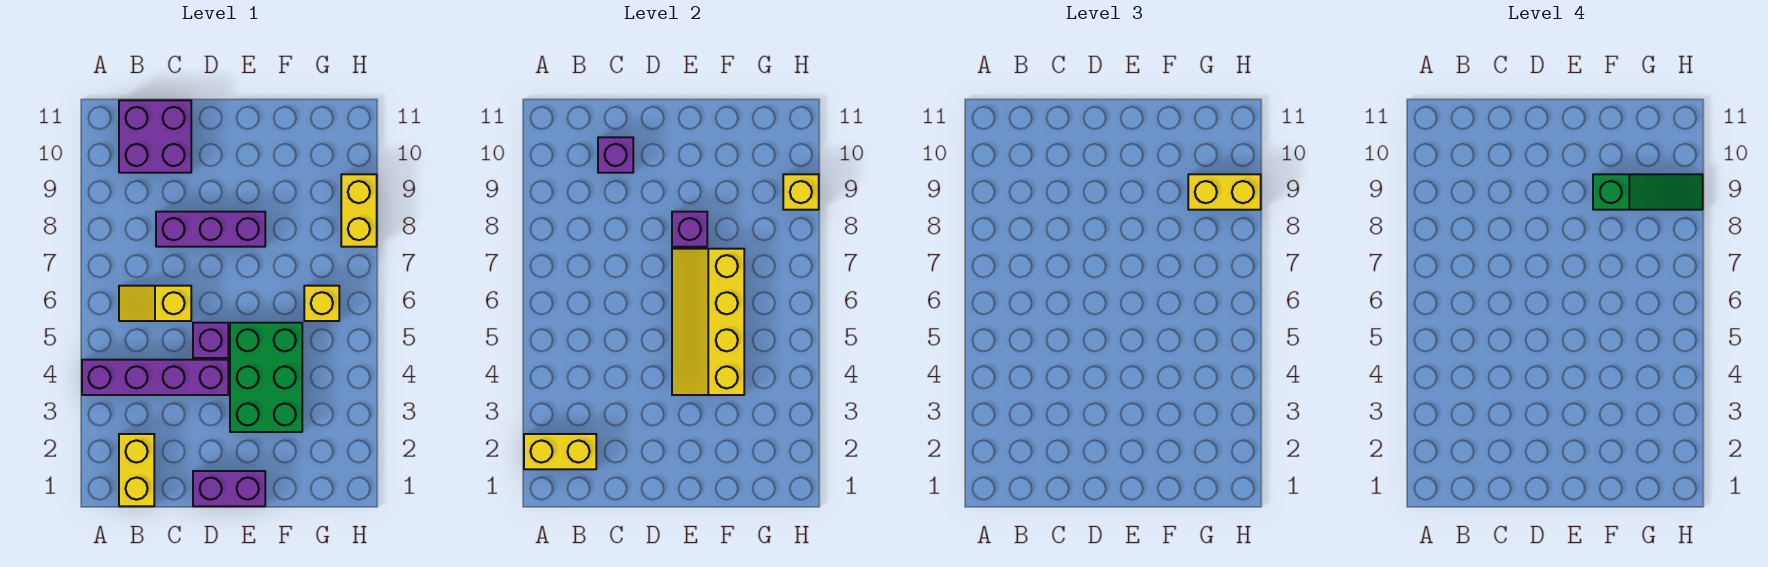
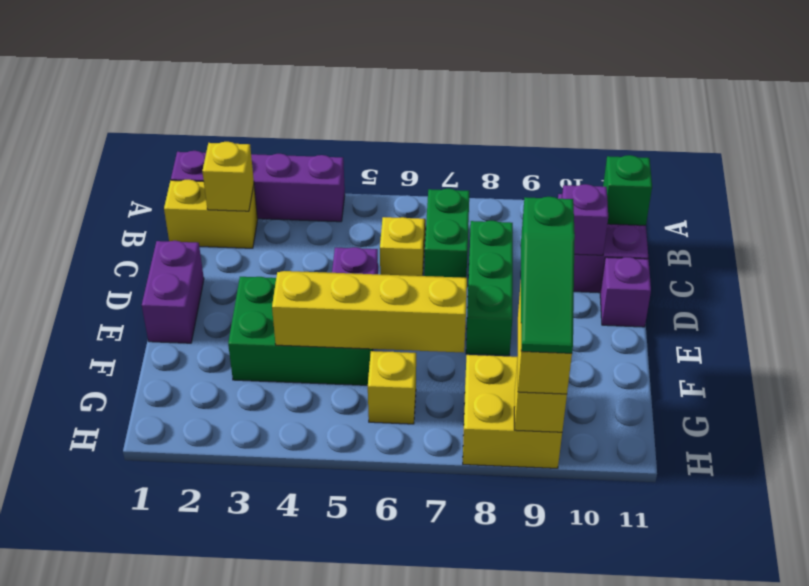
yellow brick A2:B2 level 2 -> yellow brick B2 level 2
purple brick A4:D4 level 1 -> purple brick A1:A4 level 1
none -> green brick B7:C7 level 1
none -> green brick B11 level 2
purple brick C8:E8 level 1 -> green brick C8:E8 level 1
purple brick E8 level 2 -> purple brick D11 level 1
yellow brick H8:H9 level 1 -> yellow brick G8:H9 level 1

